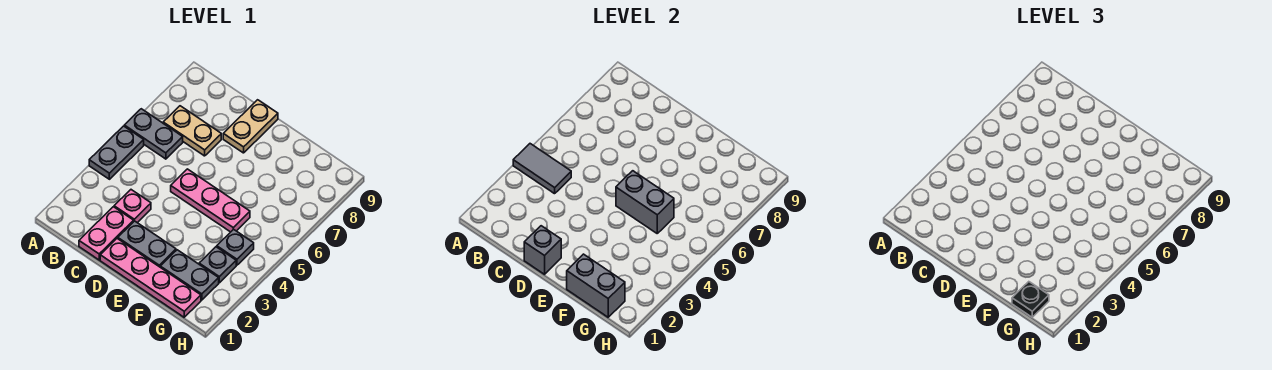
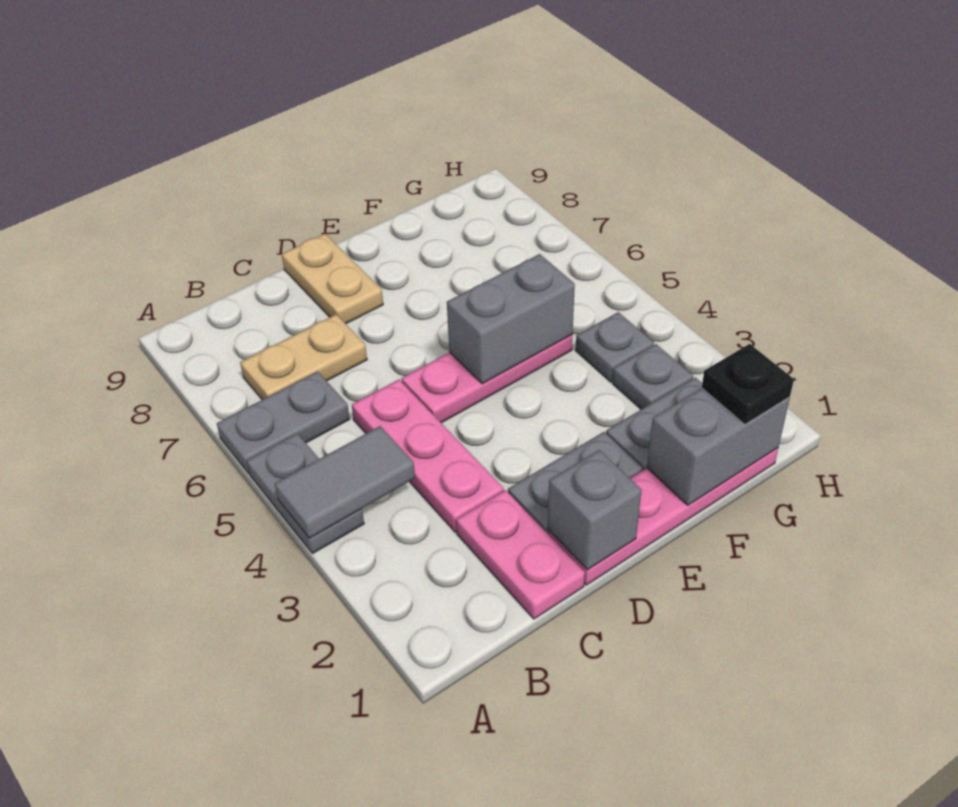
pink plate C3 level 1 -> pink plate C3:C5 level 1

